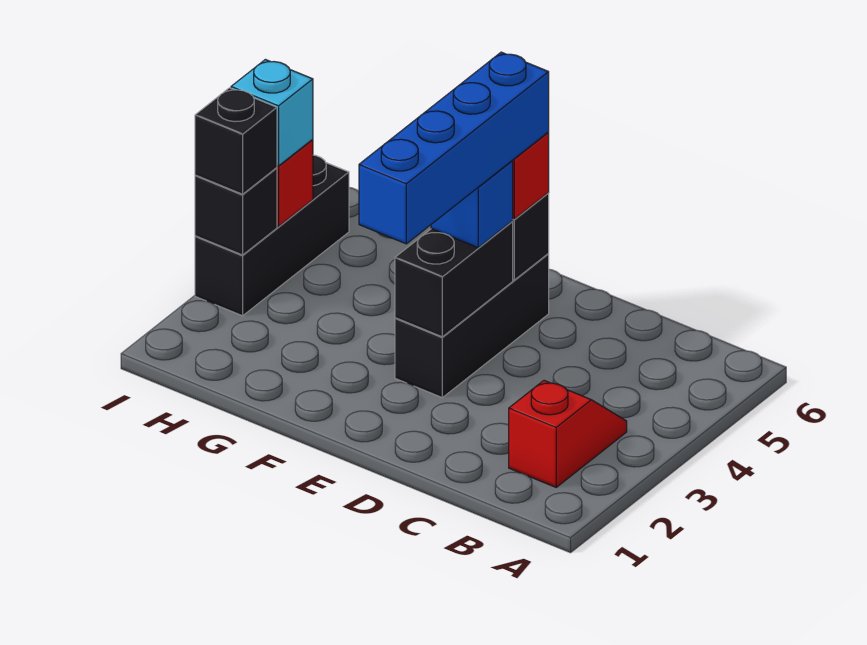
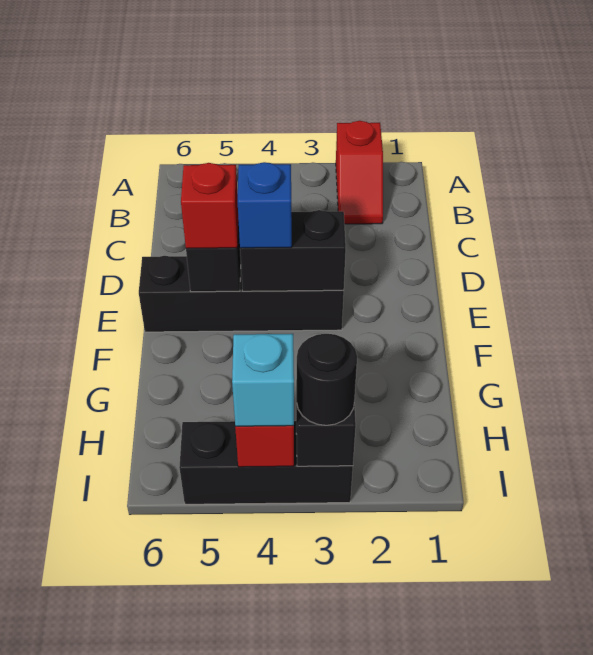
red slope B2:B3 level 1 top 2 -> red slope A2:B2 level 1 top A
blue brick E2:E5 level 4 -> none
black brick E3:E5 level 1 -> black brick E3:E6 level 1
black brick I3 level 3 -> black round brick I3 level 3

